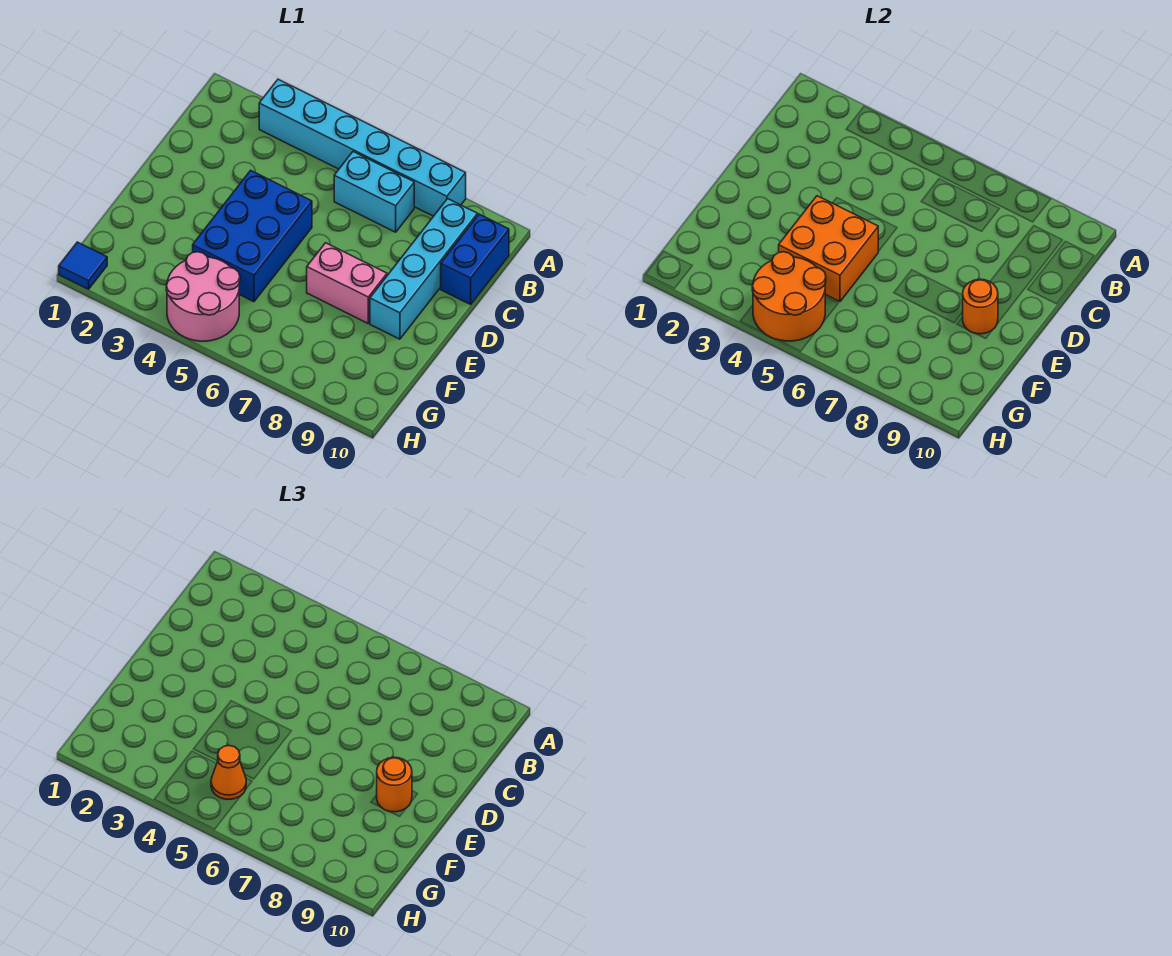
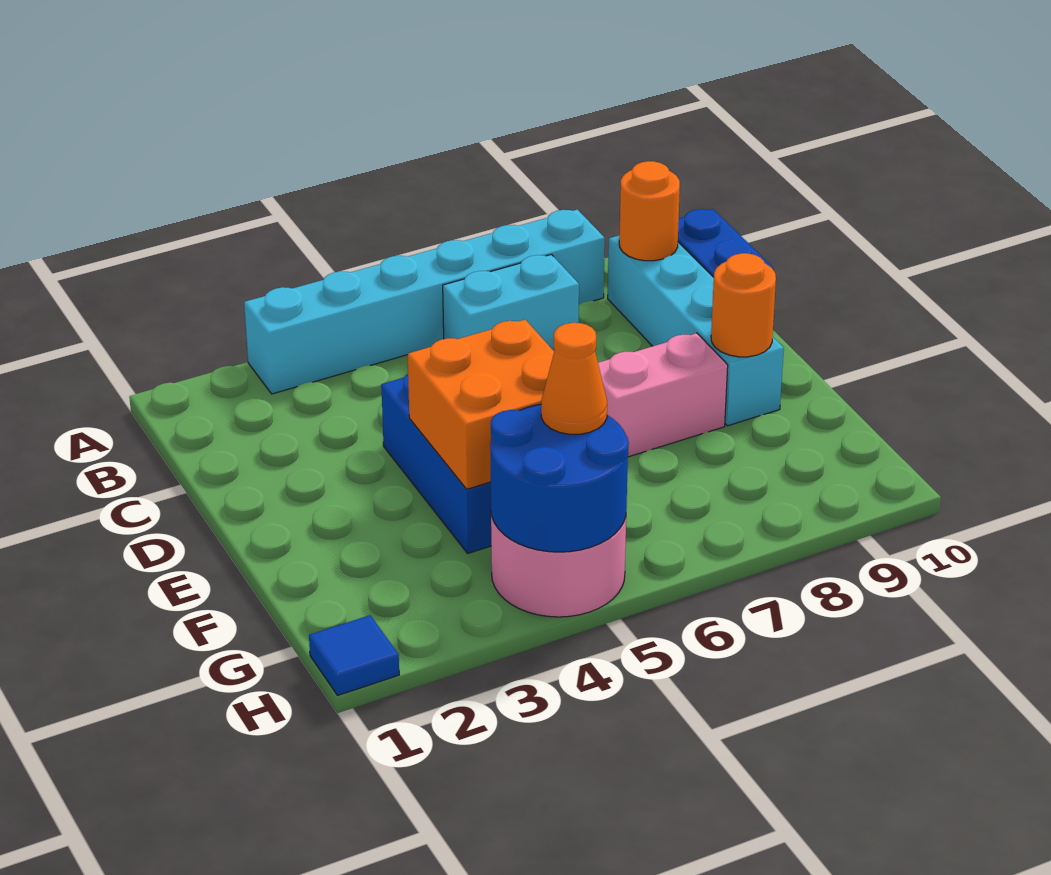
orange round brick E9 level 3 -> orange round brick B9 level 2
orange round brick G4:H5 level 2 -> blue round brick G4:H5 level 2

